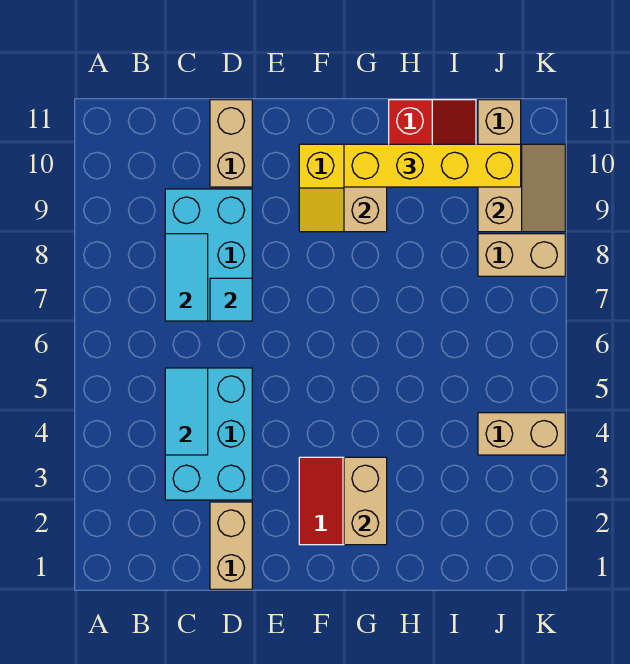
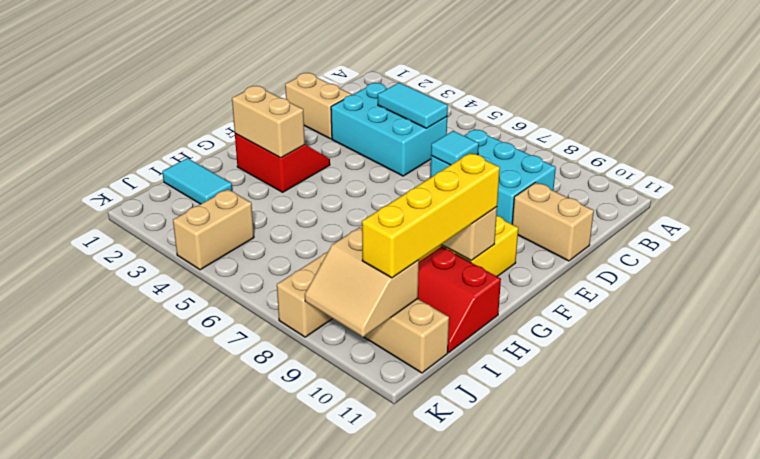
cyan tile C7:C8 level 2 -> cyan tile I1:I2 level 1

